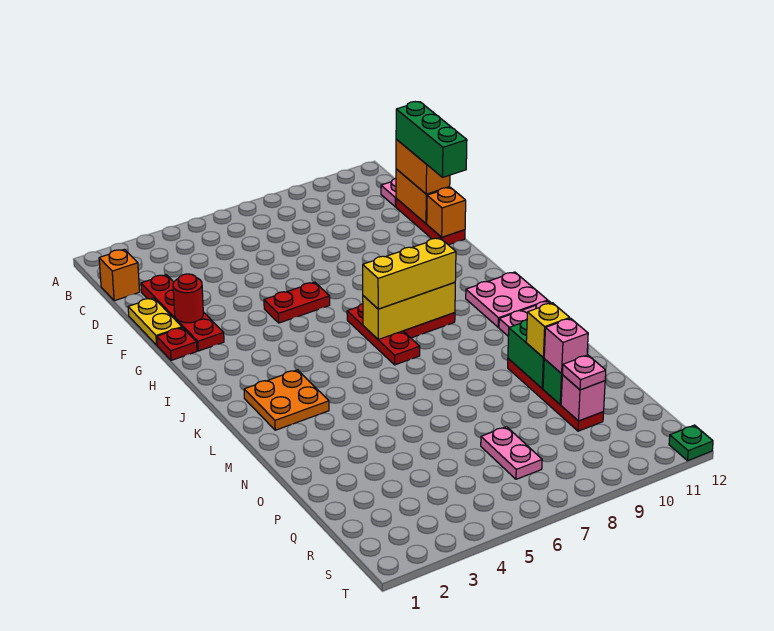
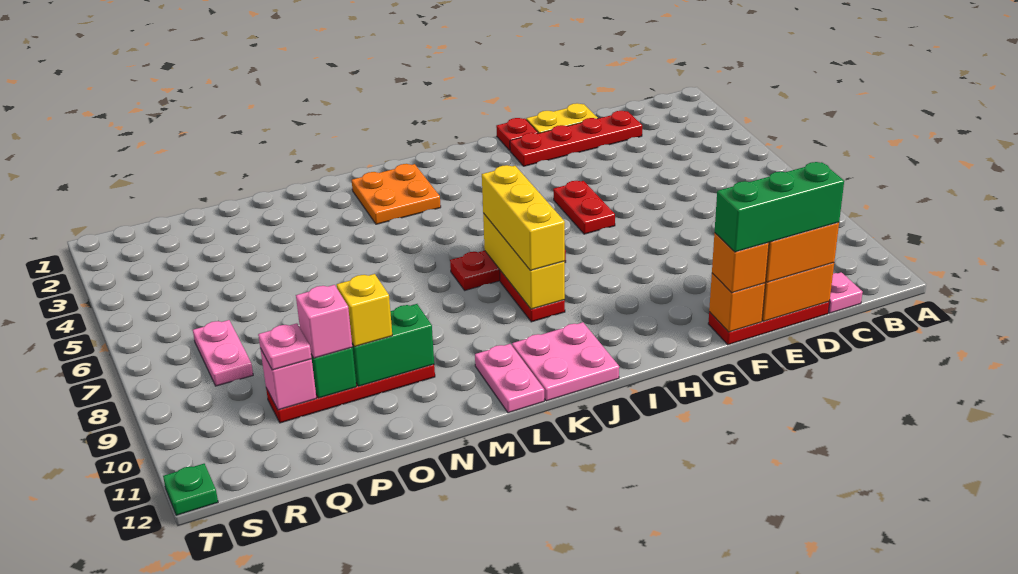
orange brick C1 level 1 -> orange brick F12 level 3
red round brick F2 level 2 -> none
pink plate Q7:R7 level 1 -> pink plate R7:R8 level 1

